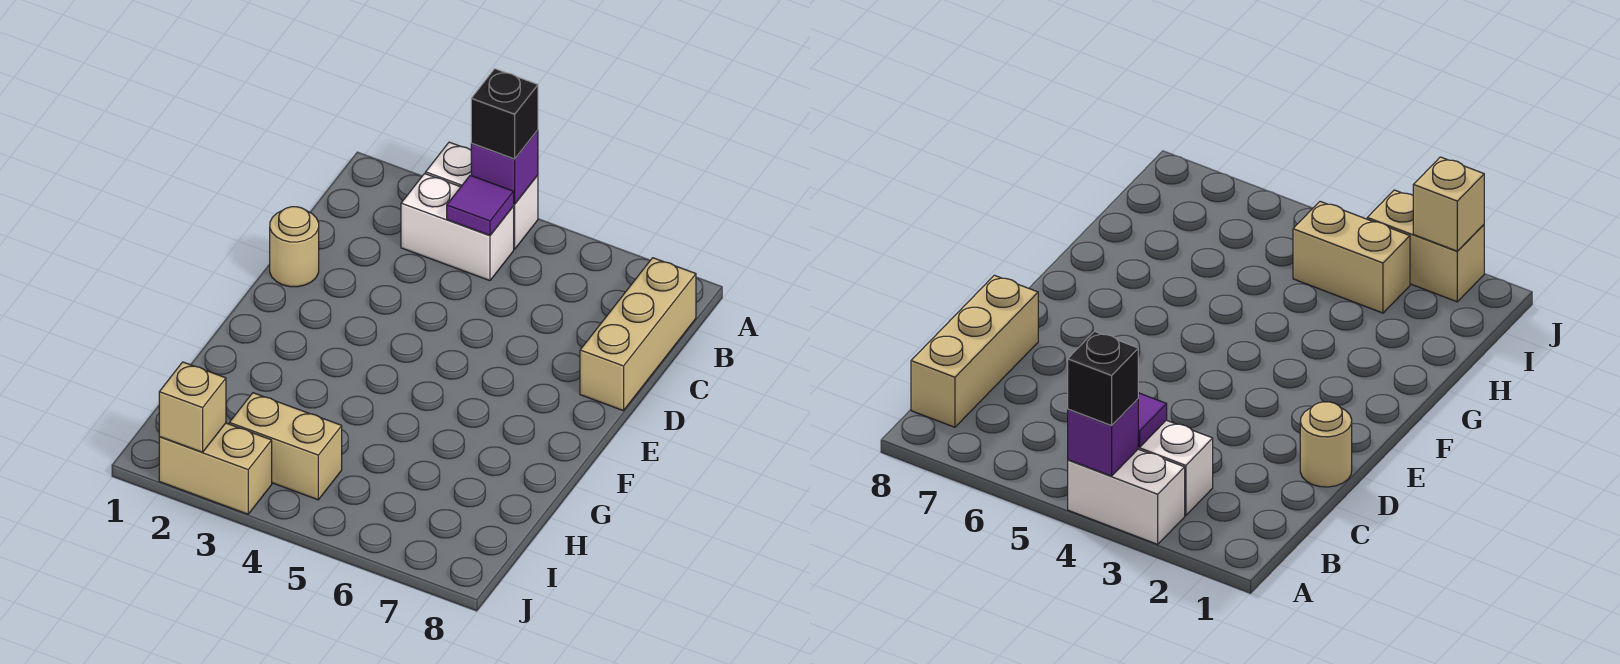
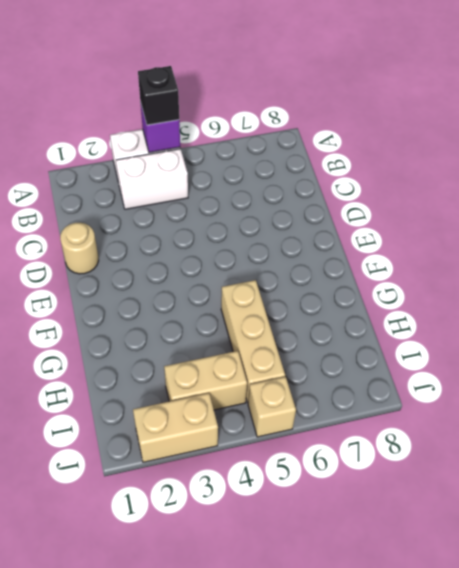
purple tile B4 level 2 -> none
tan brick B8:D8 level 1 -> tan brick G5:I5 level 1
tan brick J2 level 2 -> tan brick J5 level 1

